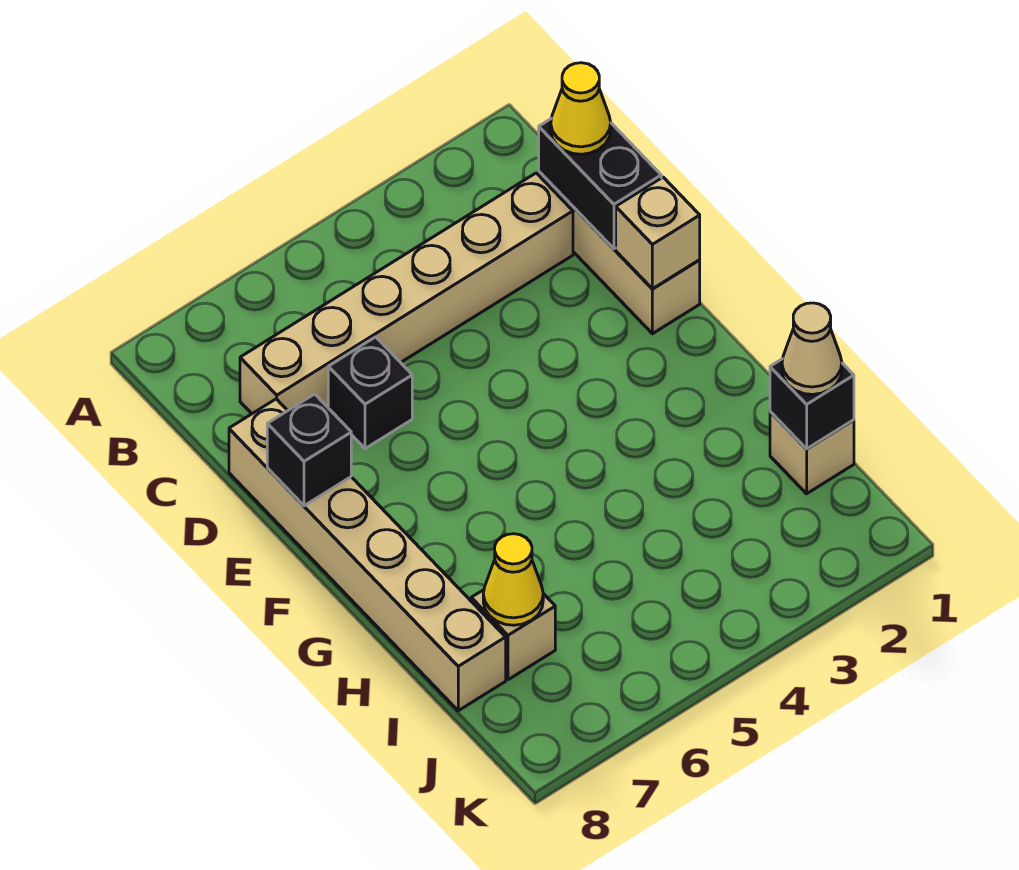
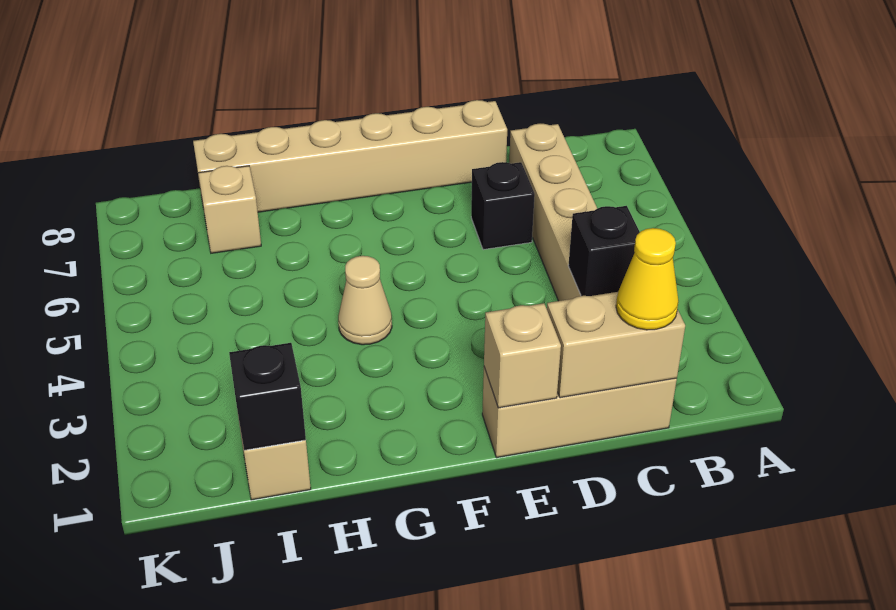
black brick C1:D1 level 2 -> tan brick C1:D1 level 2
black brick E8 level 2 -> black brick C3 level 2
tan cone I1 level 3 -> tan cone G4 level 1
yellow cone I7 level 2 -> none

